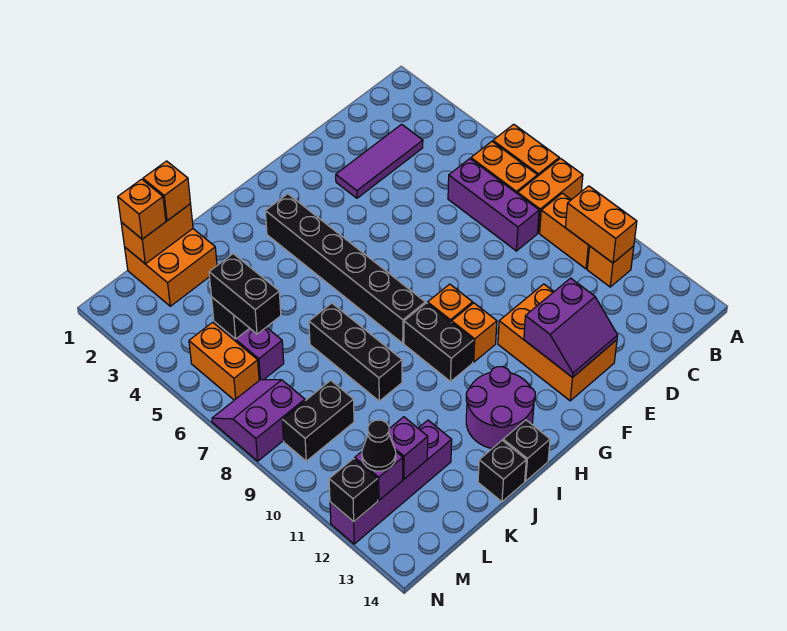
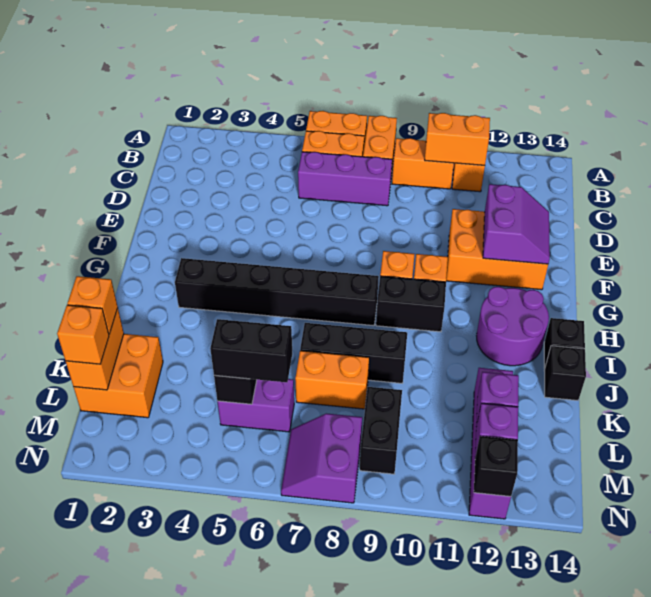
purple tile C3:E3 level 1 -> none
orange brick M5:M6 level 1 -> orange brick K7:K8 level 1
black cone M12 level 3 -> none

